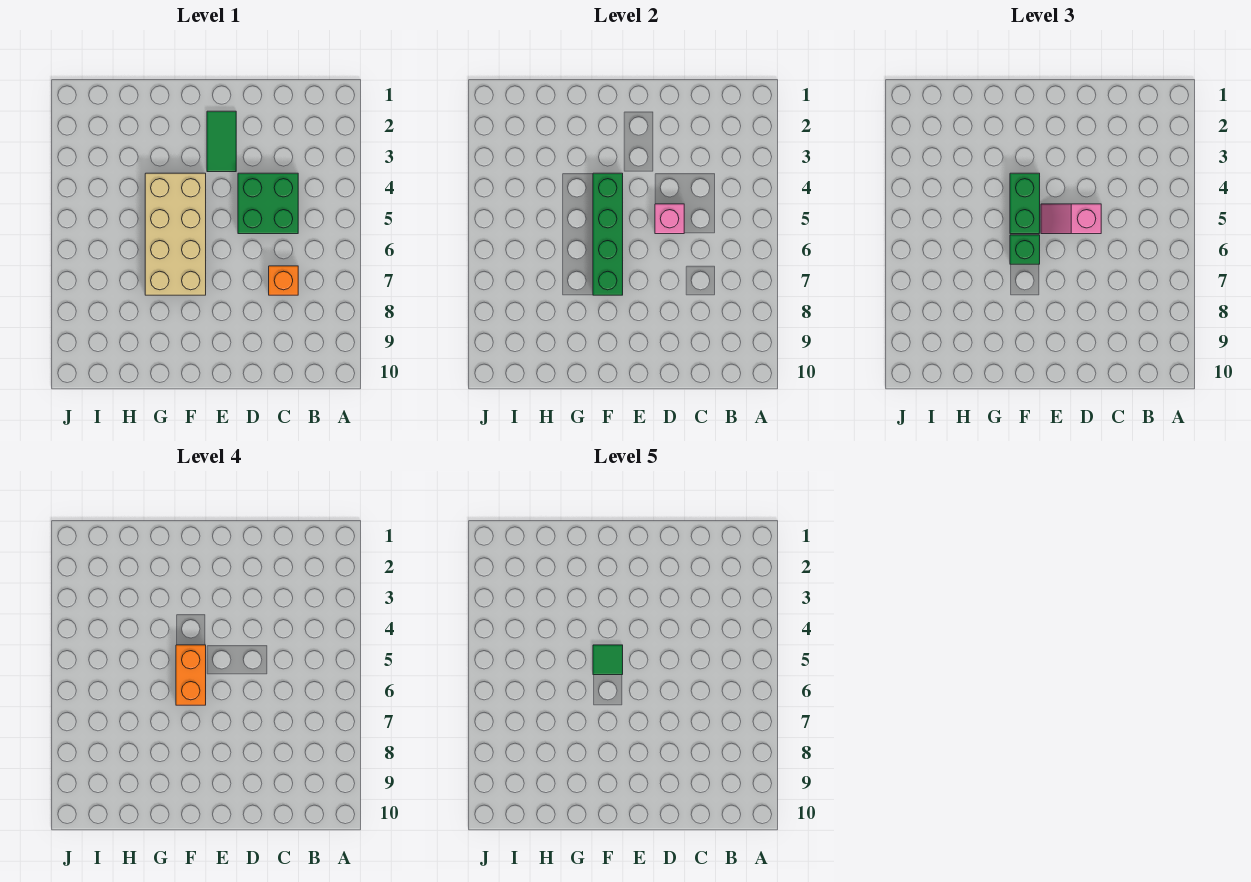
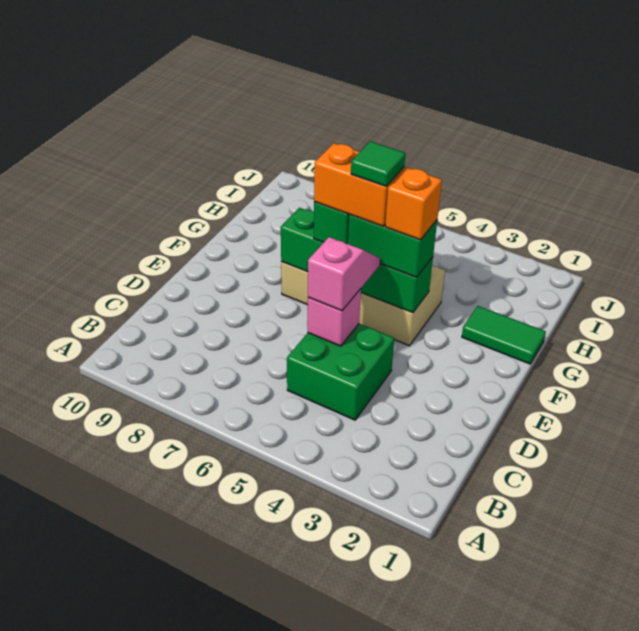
orange brick C7 level 1 -> orange brick F4 level 4
green tile E2:E3 level 1 -> green tile G1:G2 level 1

